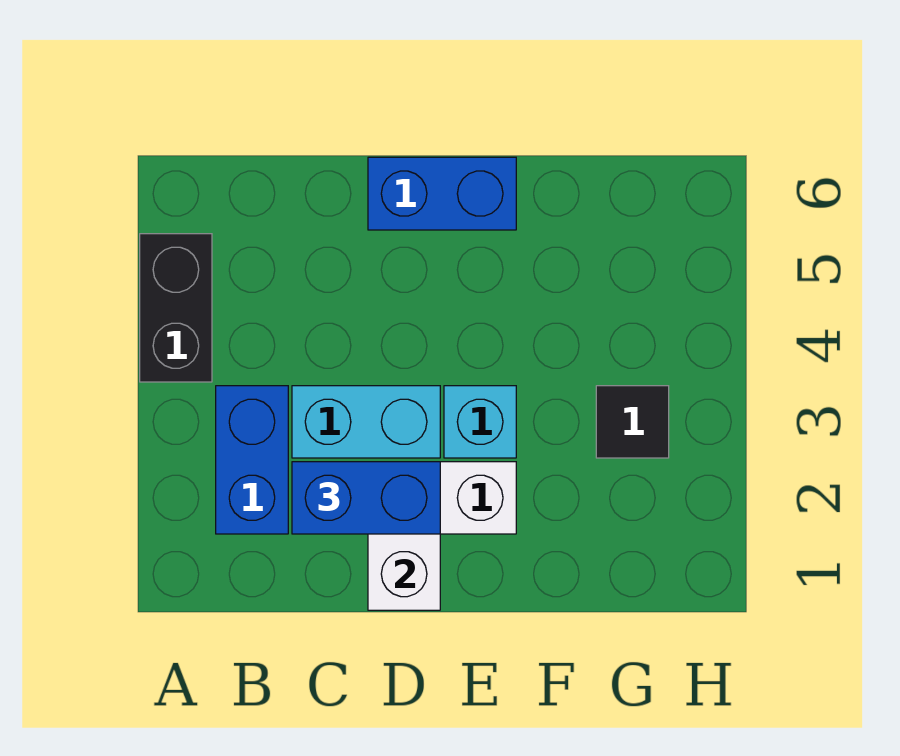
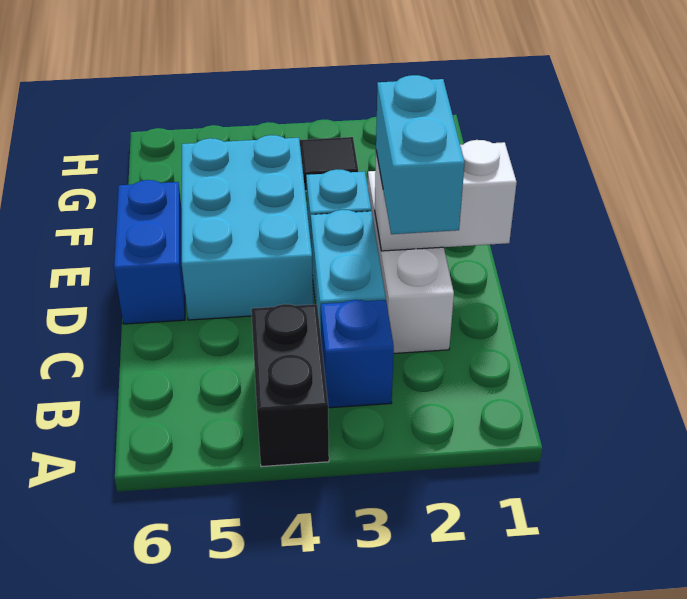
black brick A4:A5 level 1 -> black brick A4:B4 level 1
blue brick B2:B3 level 1 -> blue brick B3 level 1
blue brick C2:D2 level 3 -> cyan brick C2:D2 level 3
none -> cyan brick D4:F5 level 1

